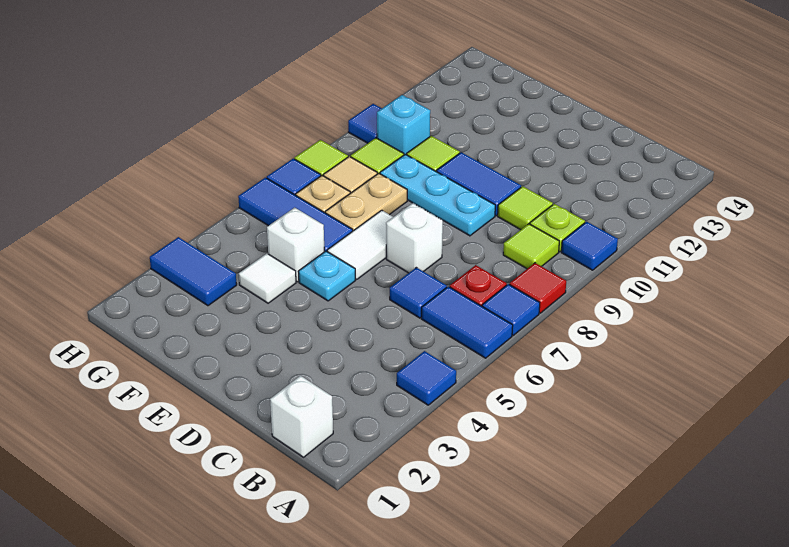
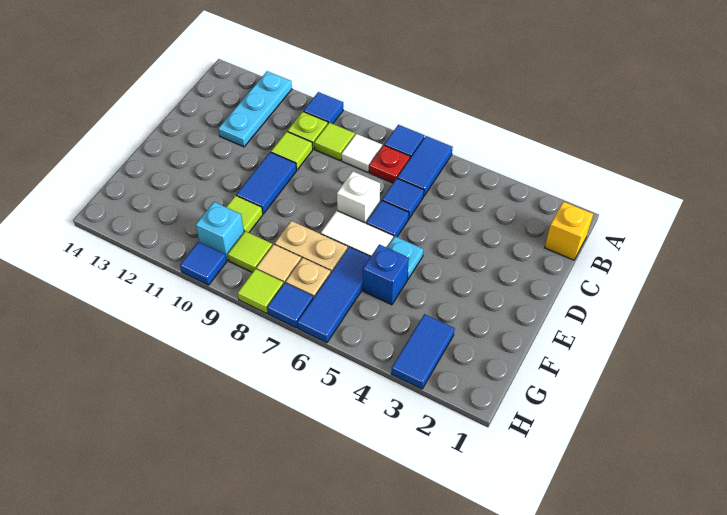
blue tile A4 level 1 -> blue tile D6 level 1
red tile A8 level 1 -> none
white brick B1 level 1 -> yellow brick B1 level 1
cyan plate D9:F9 level 1 -> cyan plate A12:C12 level 1
white tile F4 level 1 -> white tile B8 level 1
white brick F5 level 1 -> blue brick F5 level 1

